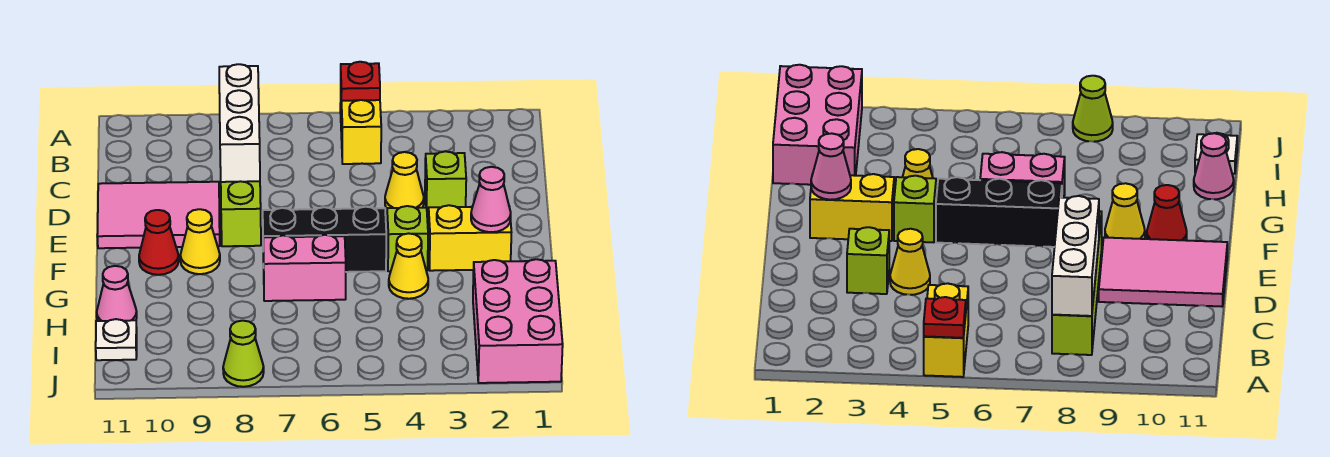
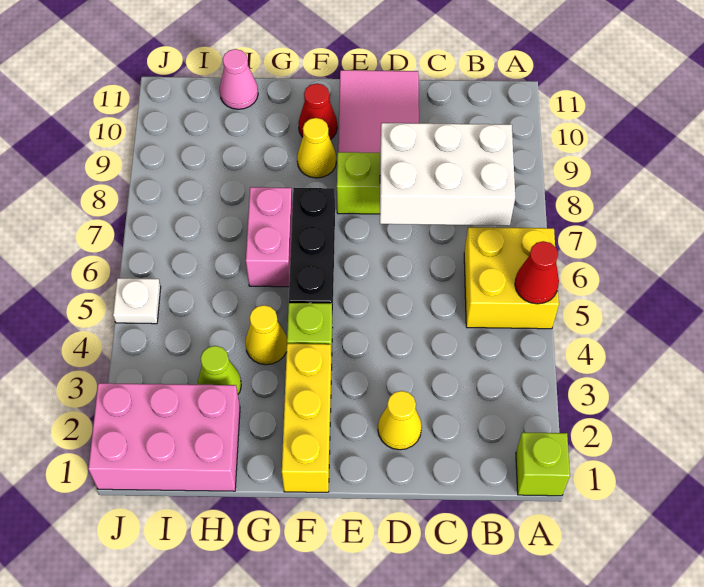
yellow brick A5:B5 level 1 -> yellow brick A5:B6 level 1
red plate A5 level 2 -> red cone A5 level 2
white brick B8:D8 level 2 -> white brick B7:D8 level 2
lime brick D3 level 1 -> lime brick A1 level 1
yellow cone D4 level 1 -> yellow cone D2 level 1
yellow brick F2:F3 level 1 -> yellow brick F1:F3 level 1
pink cone F2 level 2 -> none
white plate I11 level 1 -> white plate J5 level 1
lime cone J8 level 1 -> lime cone H3 level 1

